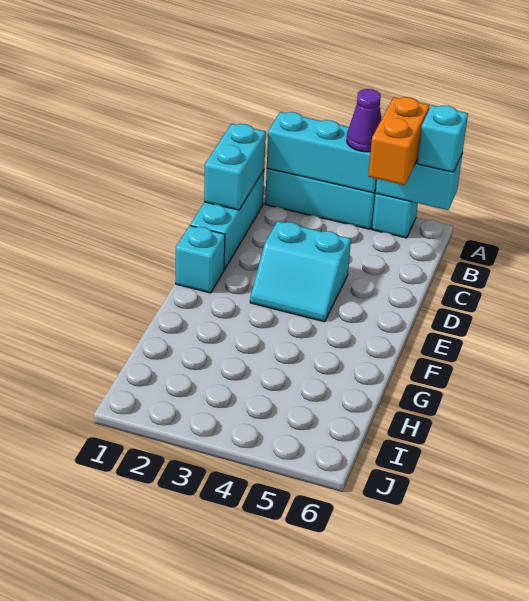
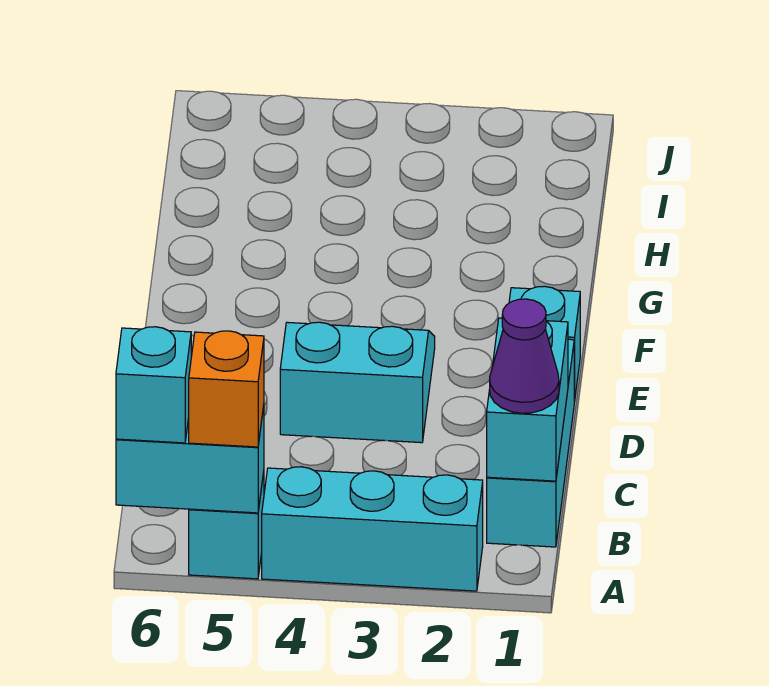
cyan brick A2:A4 level 2 -> none
purple cone A4 level 3 -> purple cone B1 level 3
orange brick A5:B5 level 3 -> orange brick A5 level 3

